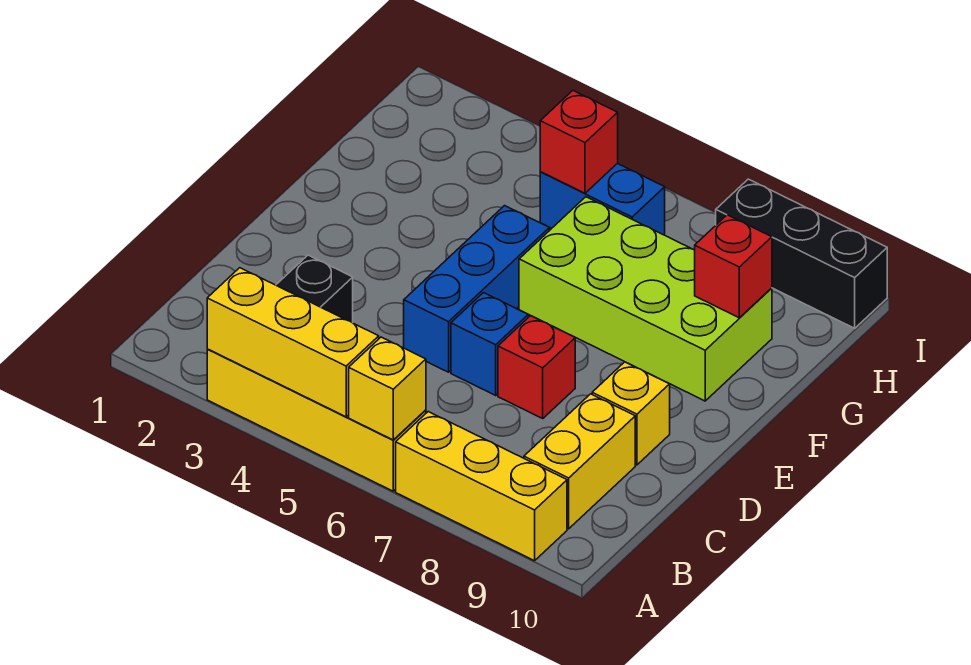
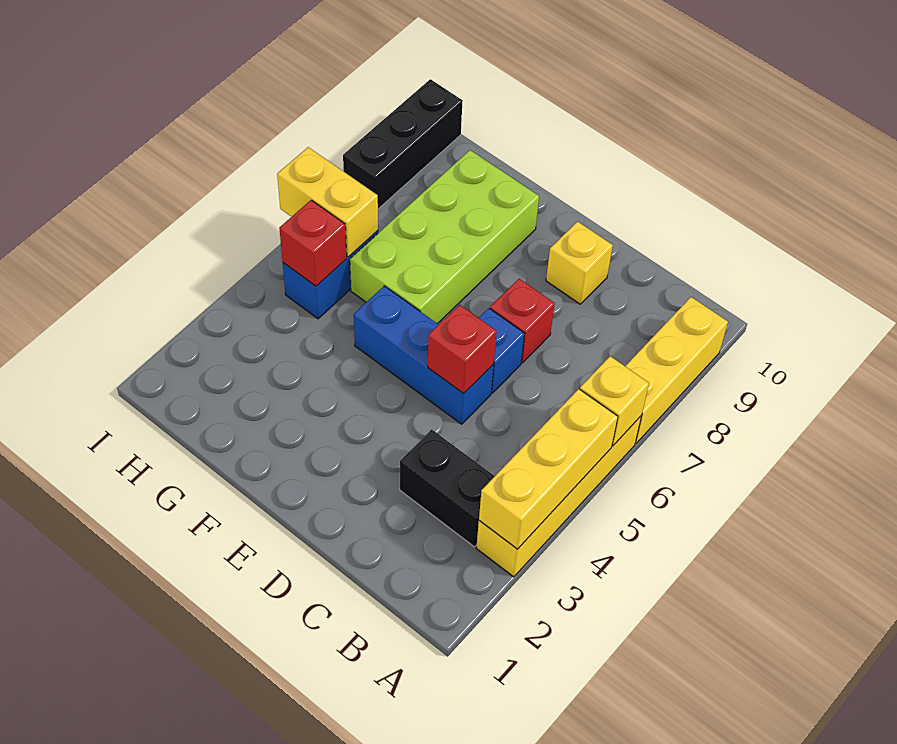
yellow brick B9:C9 level 1 -> yellow brick H6:I6 level 2
red brick G9 level 2 -> red brick D5 level 2

